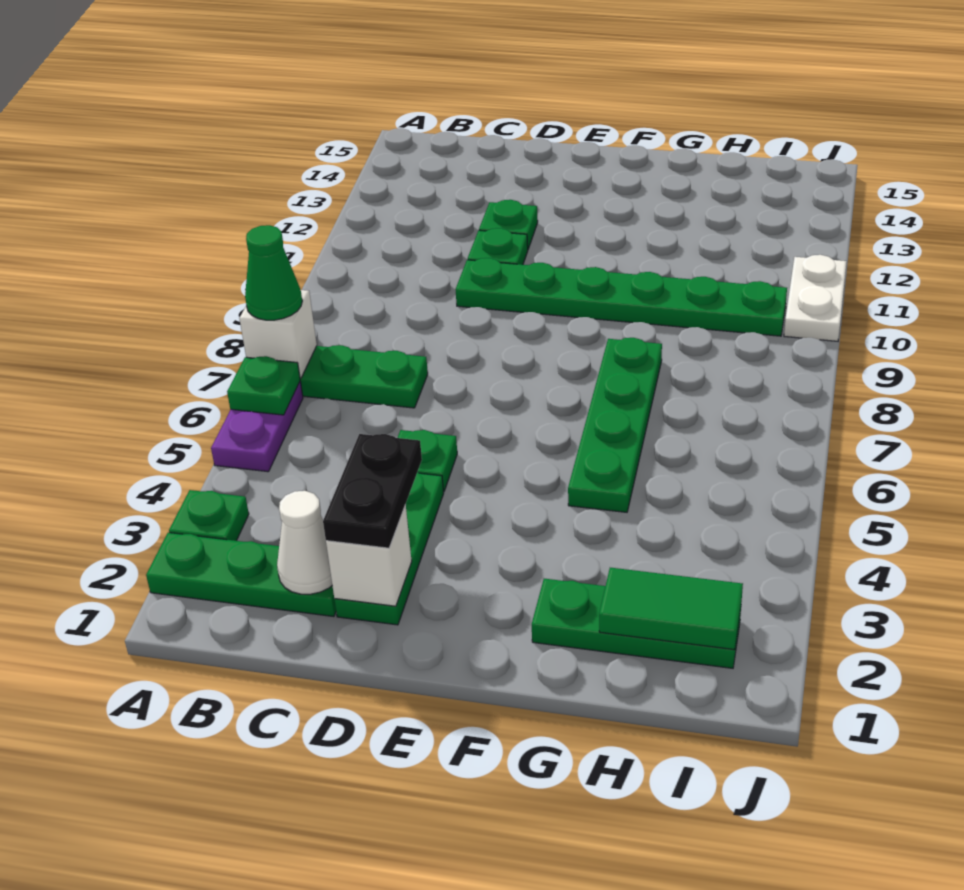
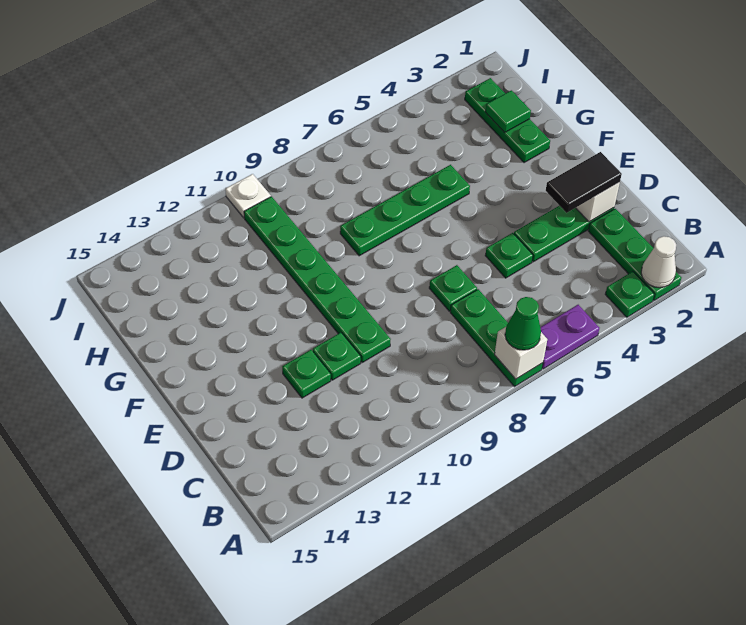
green plate A6 level 2 -> green plate D7 level 1
white cone C2 level 2 -> white cone A2 level 2
black plate D2:D3 level 3 -> black tile D2:D3 level 3
green tile H2:I2 level 2 -> green tile H2 level 2
white plate J10:J11 level 1 -> white plate J10 level 1

